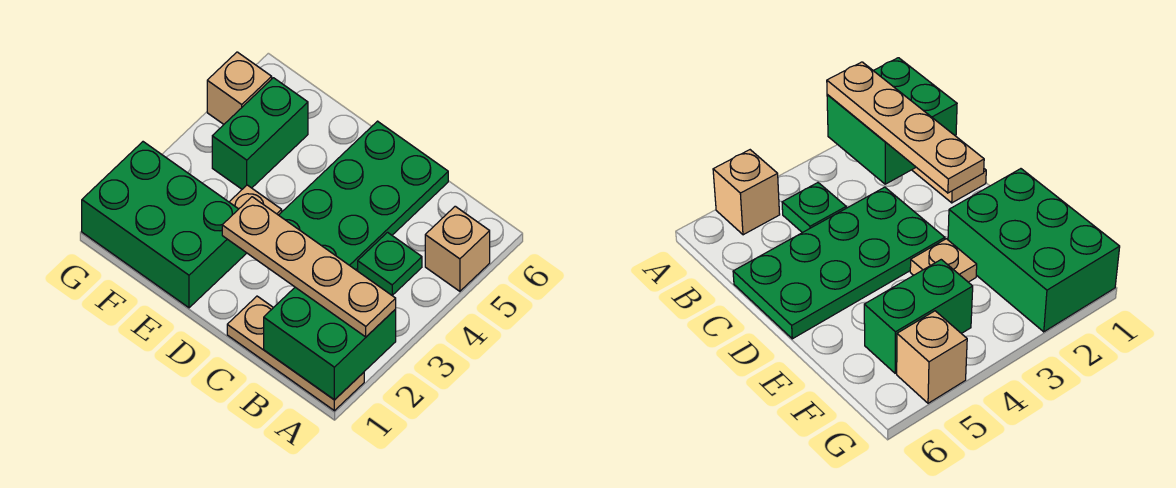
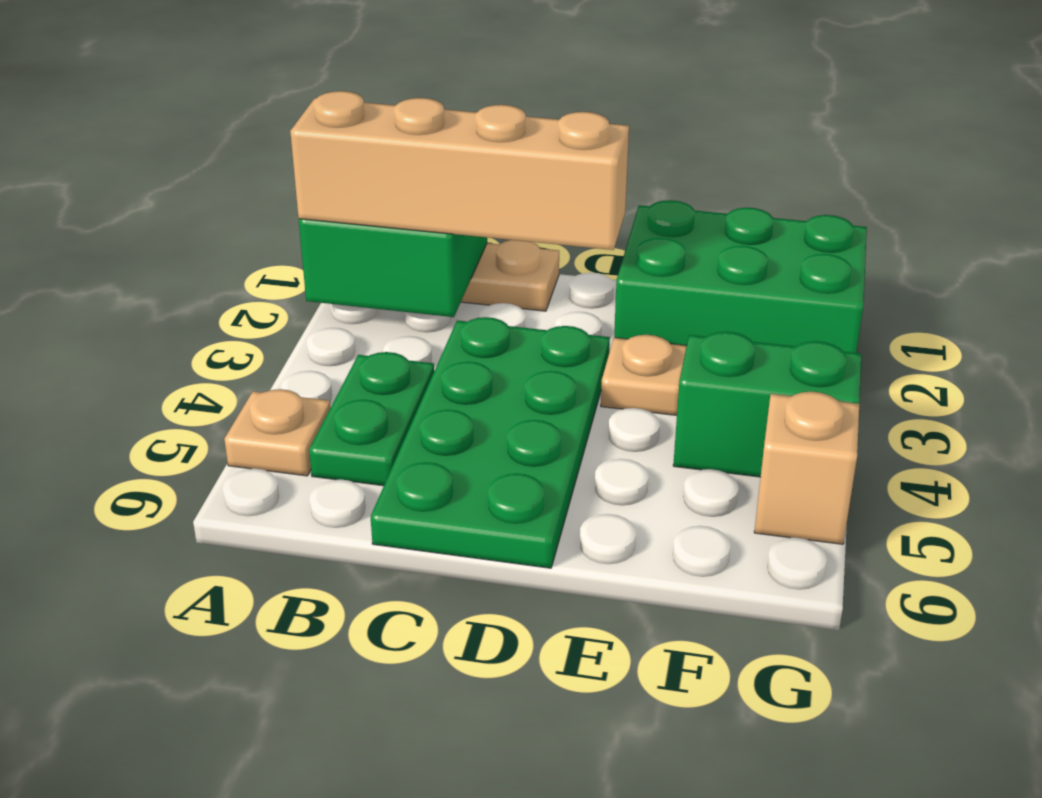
tan plate A2:D2 level 3 -> tan brick A2:D2 level 3
tan brick A5 level 1 -> tan plate A5 level 1
green plate B4 level 1 -> green plate B4:B5 level 1
green brick F4:F5 level 1 -> green brick F4:G4 level 1

